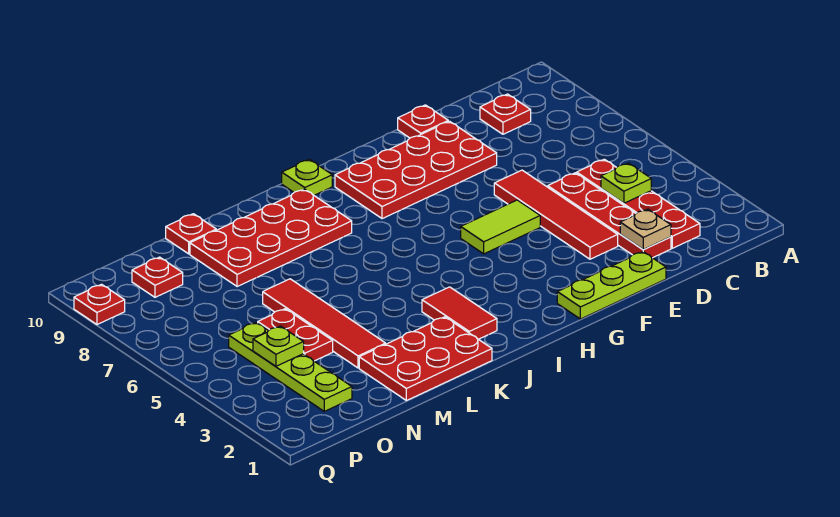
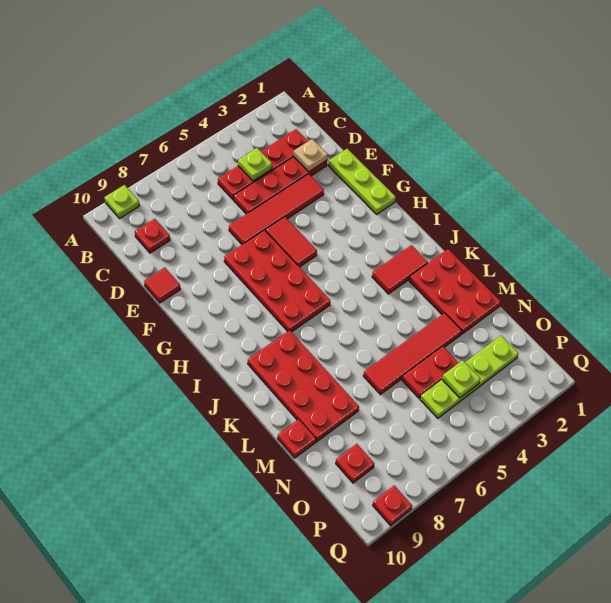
red plate E8:H9 level 1 -> red plate F6:I7 level 1
red plate E10 level 1 -> red tile E10 level 1
lime tile F5:G5 level 1 -> red tile F5:G5 level 1
lime plate I10 level 1 -> lime plate A9 level 1

